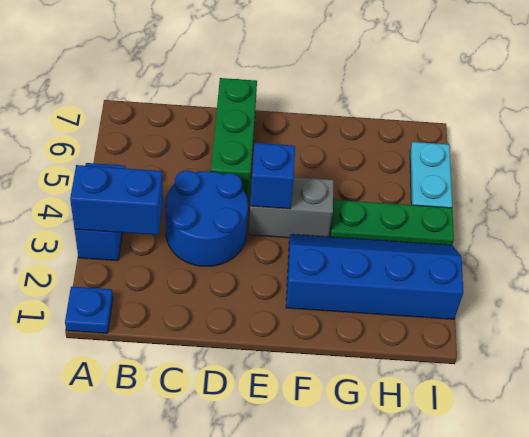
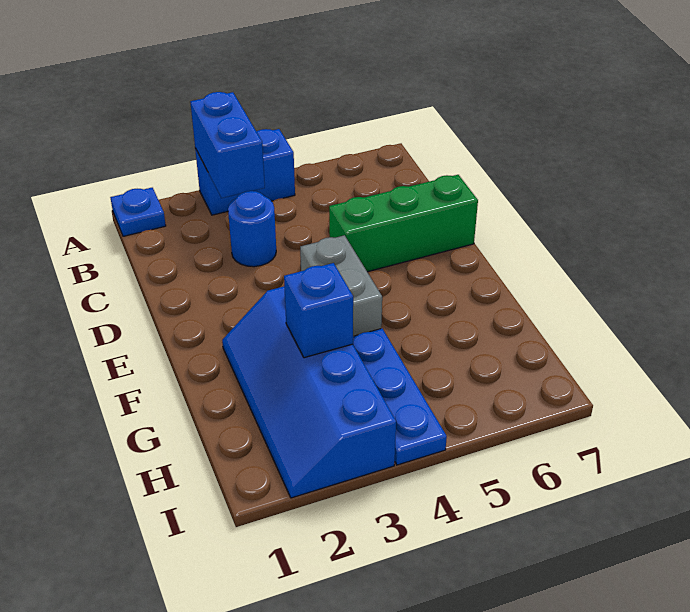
blue round brick C3:D4 level 1 -> blue round brick C3 level 1
blue brick E4 level 2 -> blue brick G3 level 2
blue slope F2:I3 level 1 top 2 -> blue slope F2:I3 level 1 top 3
green plate G4:I4 level 1 -> blue plate G4:I4 level 1
cyan plate I5:I6 level 1 -> none

